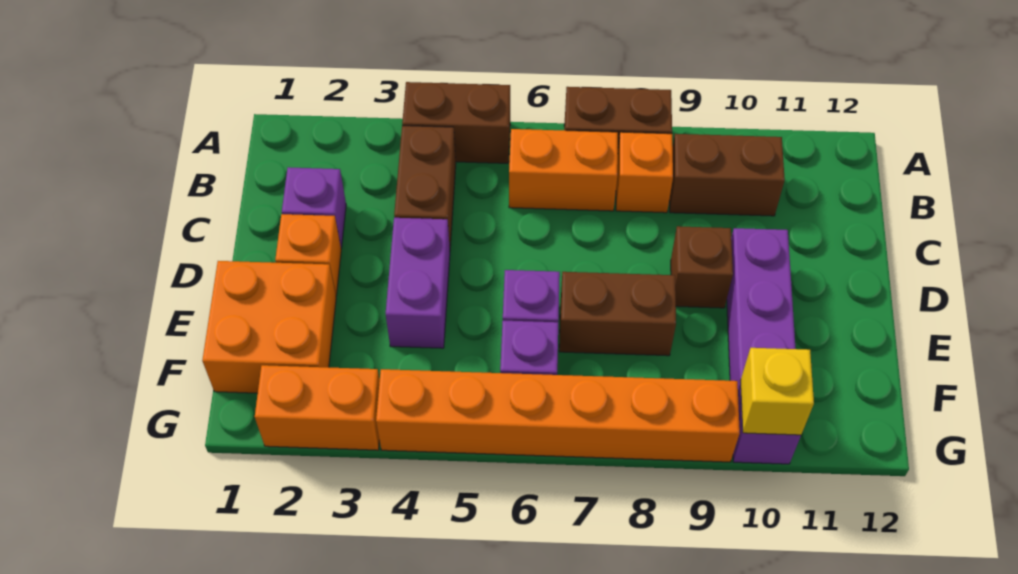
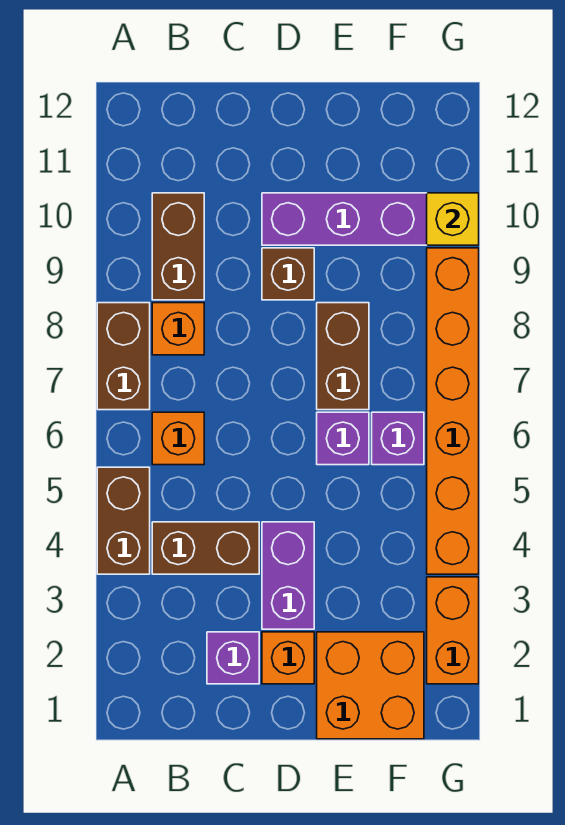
orange brick B6:B7 level 1 -> orange brick B6 level 1
purple brick D4:E4 level 1 -> purple brick D3:D4 level 1

